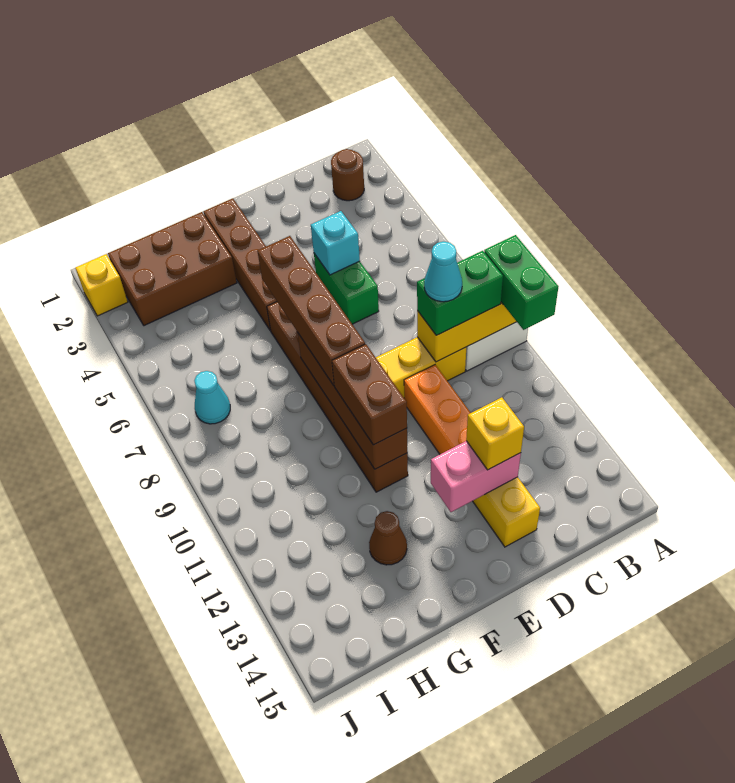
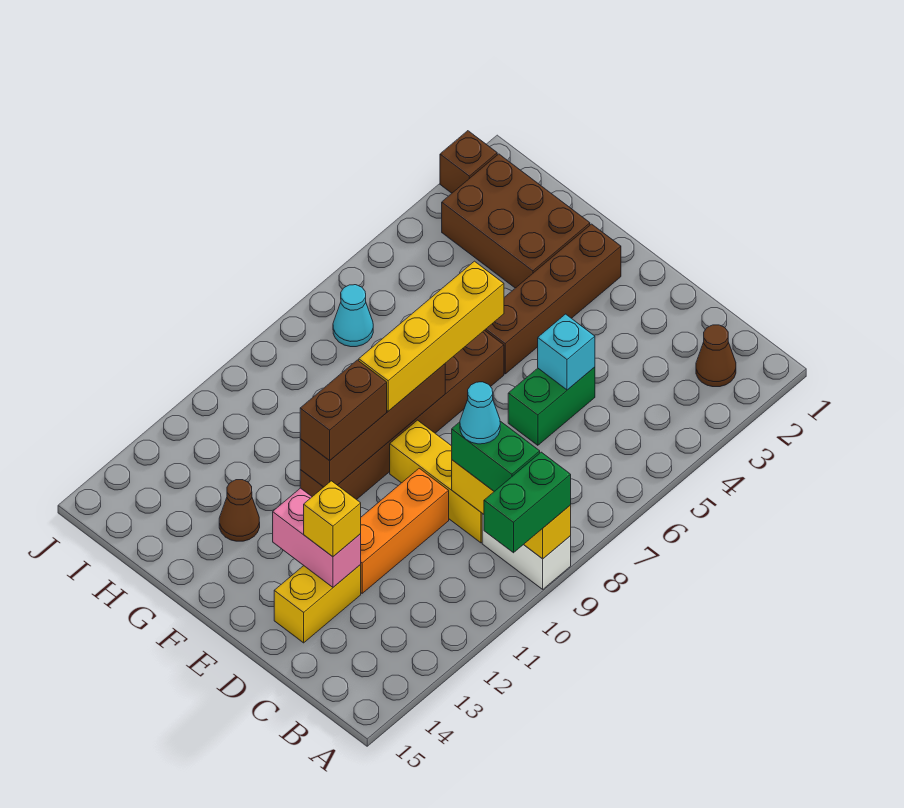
brown round brick B2 level 1 -> brown cone B2 level 1
brown brick F6:F9 level 3 -> yellow brick F6:F9 level 3
yellow brick J2 level 1 -> brown brick J2 level 1

